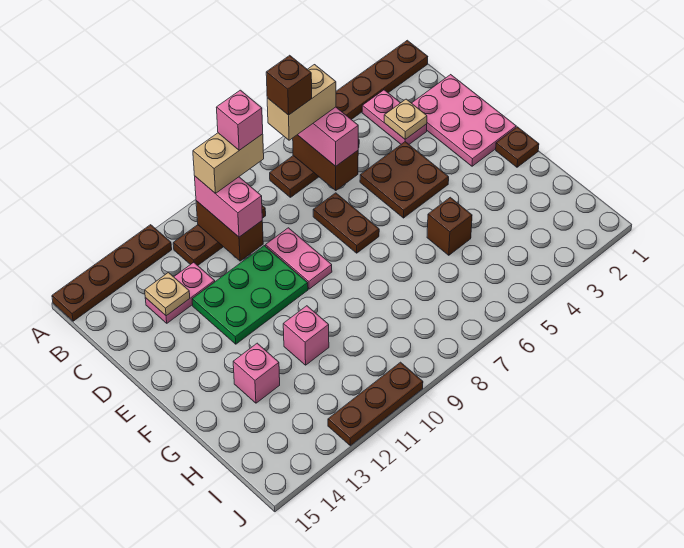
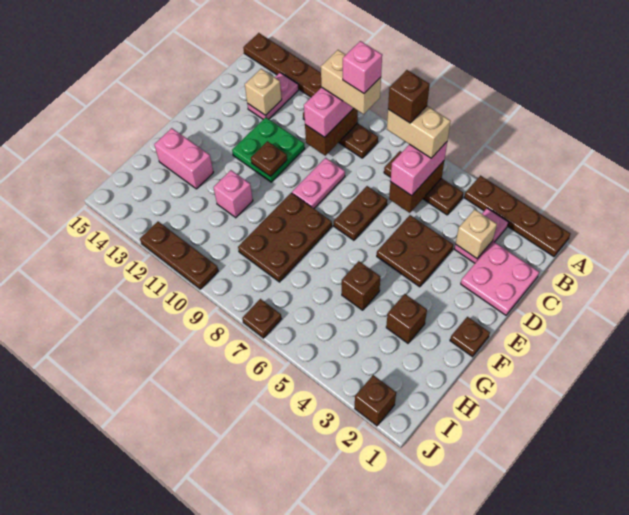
pink plate C1:E2 level 1 -> pink plate C1:D2 level 1
tan plate C3 level 2 -> tan brick C3 level 2
pink plate C12:C13 level 1 -> pink plate B13:C13 level 1
tan plate C13 level 2 -> tan brick C13 level 2
green plate D10:E12 level 1 -> green plate D11:E12 level 1
none -> brown plate E11 level 2
none -> brown plate F8:H9 level 1
none -> brown brick G3 level 1
pink brick G13 level 1 -> pink brick G13:G14 level 1
none -> brown brick J2 level 1
none -> brown plate J7 level 1

